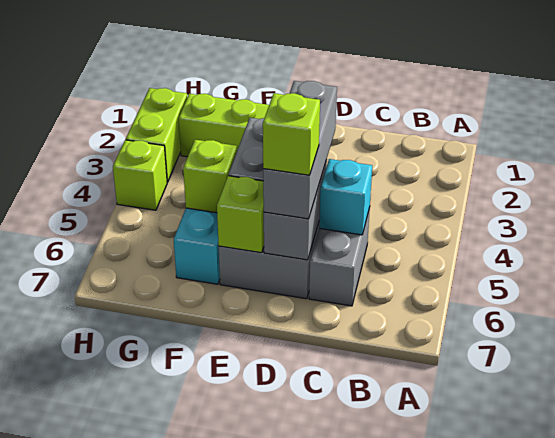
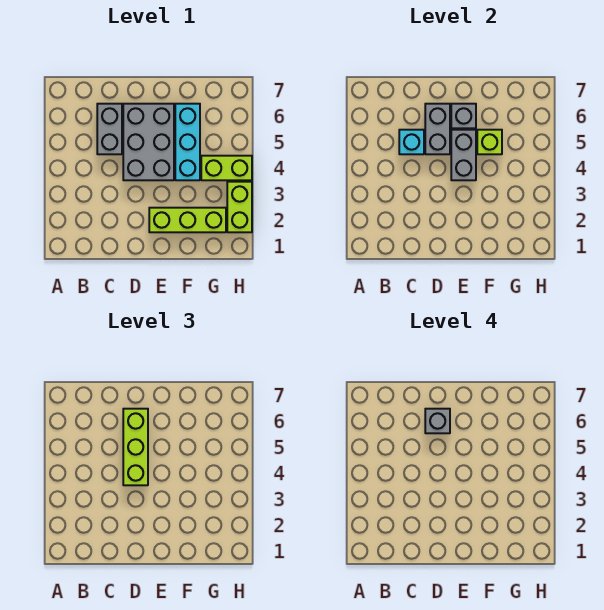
grey brick D4:D6 level 3 -> lime brick D4:D6 level 3
lime brick D6 level 4 -> grey brick D6 level 4
lime brick E6 level 2 -> grey brick E6 level 2
lime brick H4 level 1 -> lime brick G4:H4 level 1

